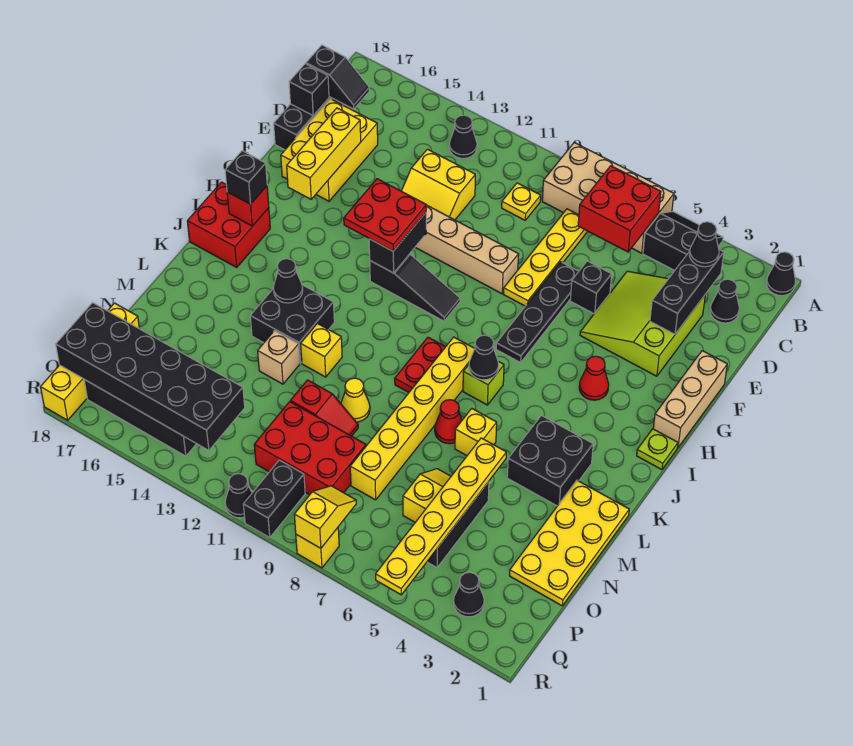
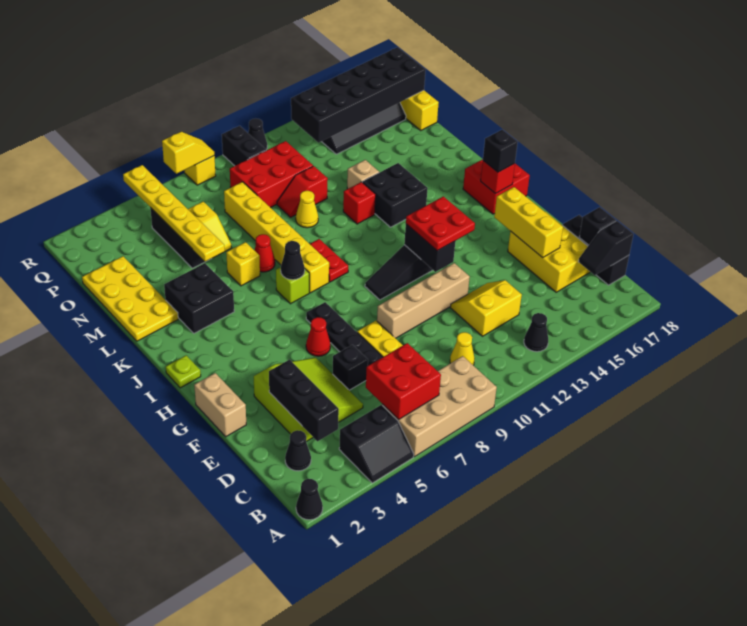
black cone C3 level 3 -> none
yellow plate C10 level 1 -> yellow cone C10 level 1
tan brick F1:H1 level 1 -> tan brick F1:G1 level 1
red cone H4 level 1 -> red cone G6 level 1
black cone K14 level 2 -> none
yellow brick L12 level 1 -> red brick L12 level 1
black cone Q3 level 1 -> none
yellow slope Q8:R8 level 2 top R -> yellow slope R7:R8 level 2 top 7

